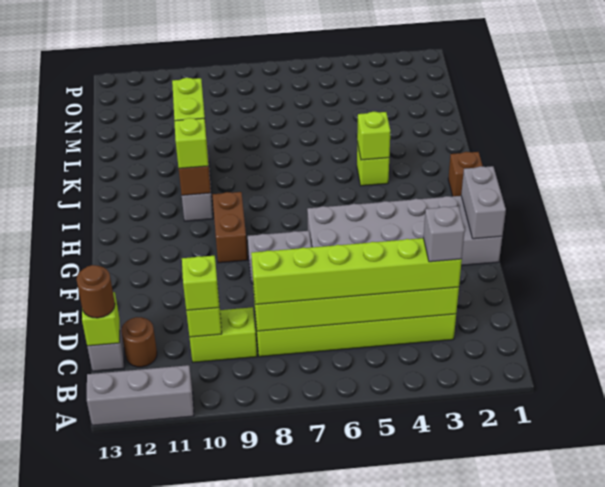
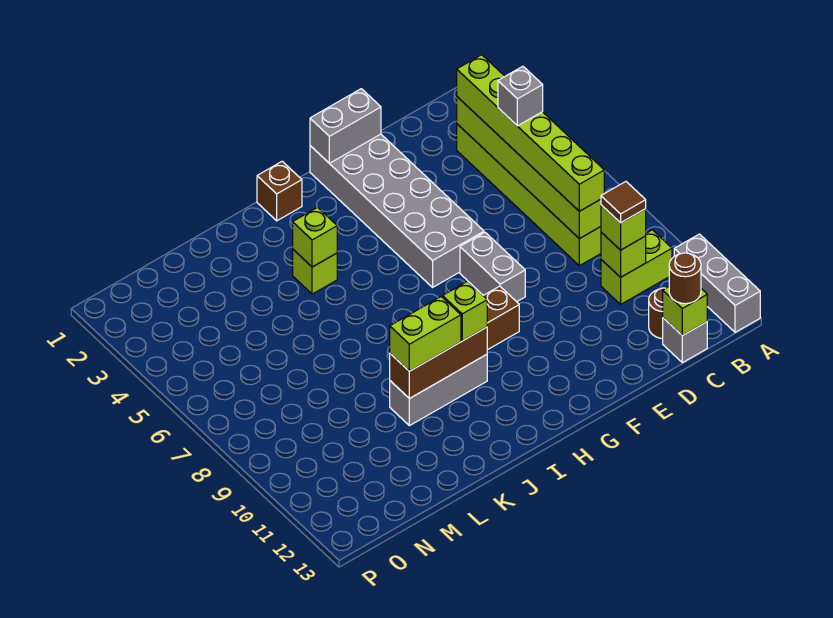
grey brick C3 level 4 -> grey brick C5 level 4
lime brick C9:C10 level 1 -> lime brick B10:C10 level 1
none -> brown tile C10 level 4

